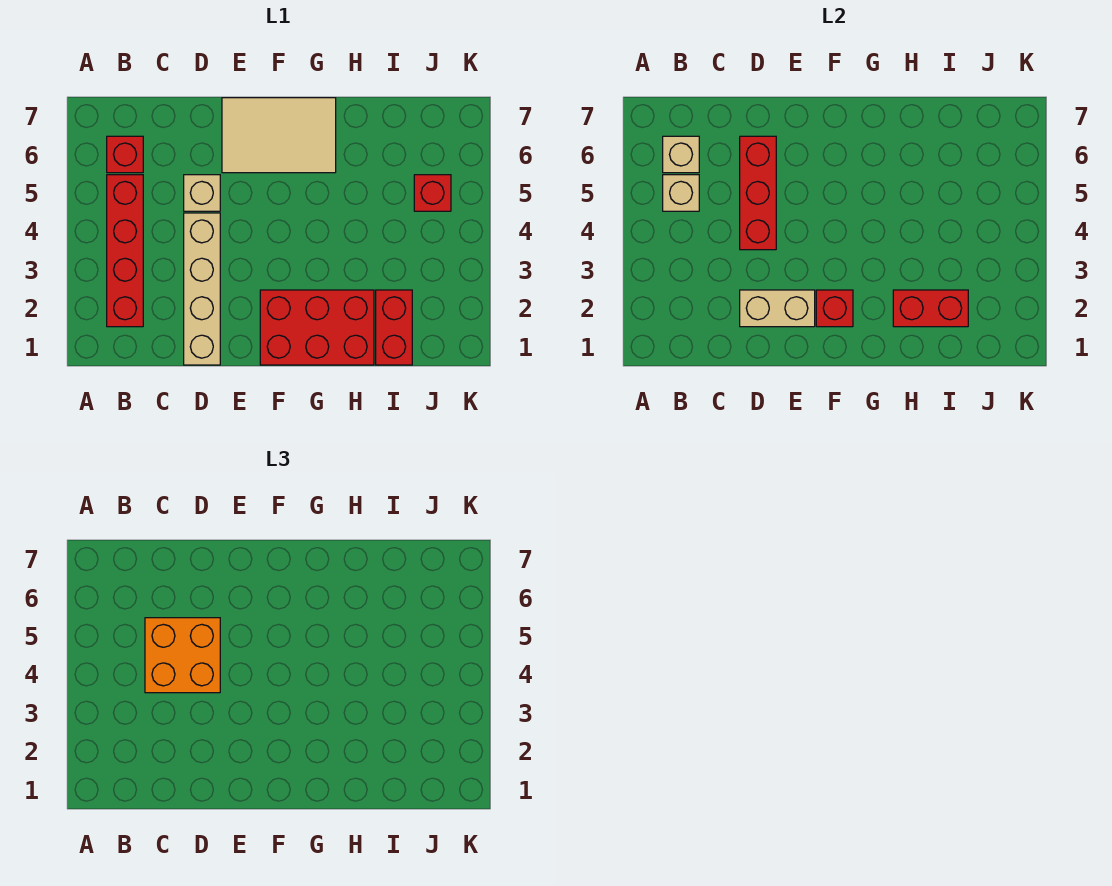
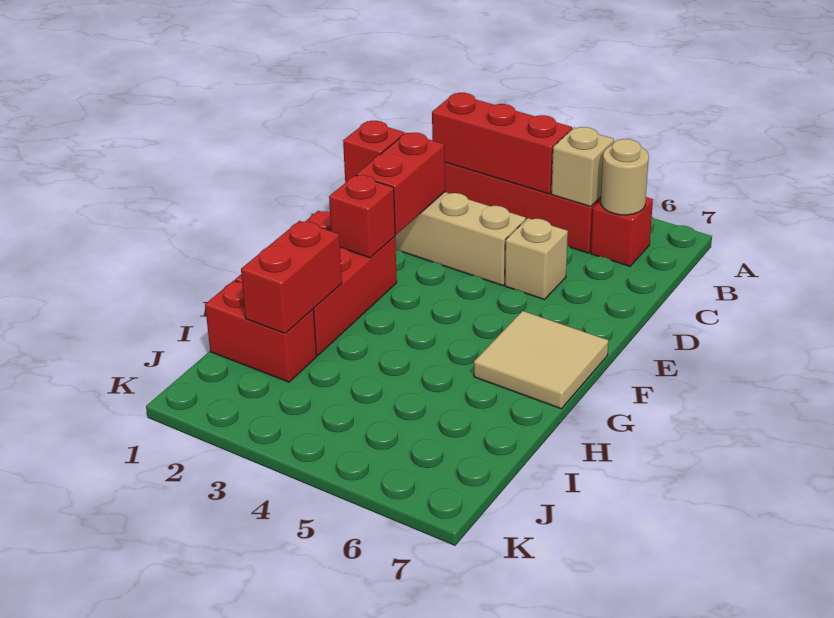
tan brick B6 level 2 -> tan round brick B6 level 2
orange brick C4:D5 level 3 -> none
tan brick D2:E2 level 2 -> red brick D2:E2 level 2
red brick D4:D6 level 2 -> red brick B2:B4 level 2
tan tile E6:G7 level 1 -> tan tile F6:G7 level 1
red brick J5 level 1 -> red brick D1 level 2

